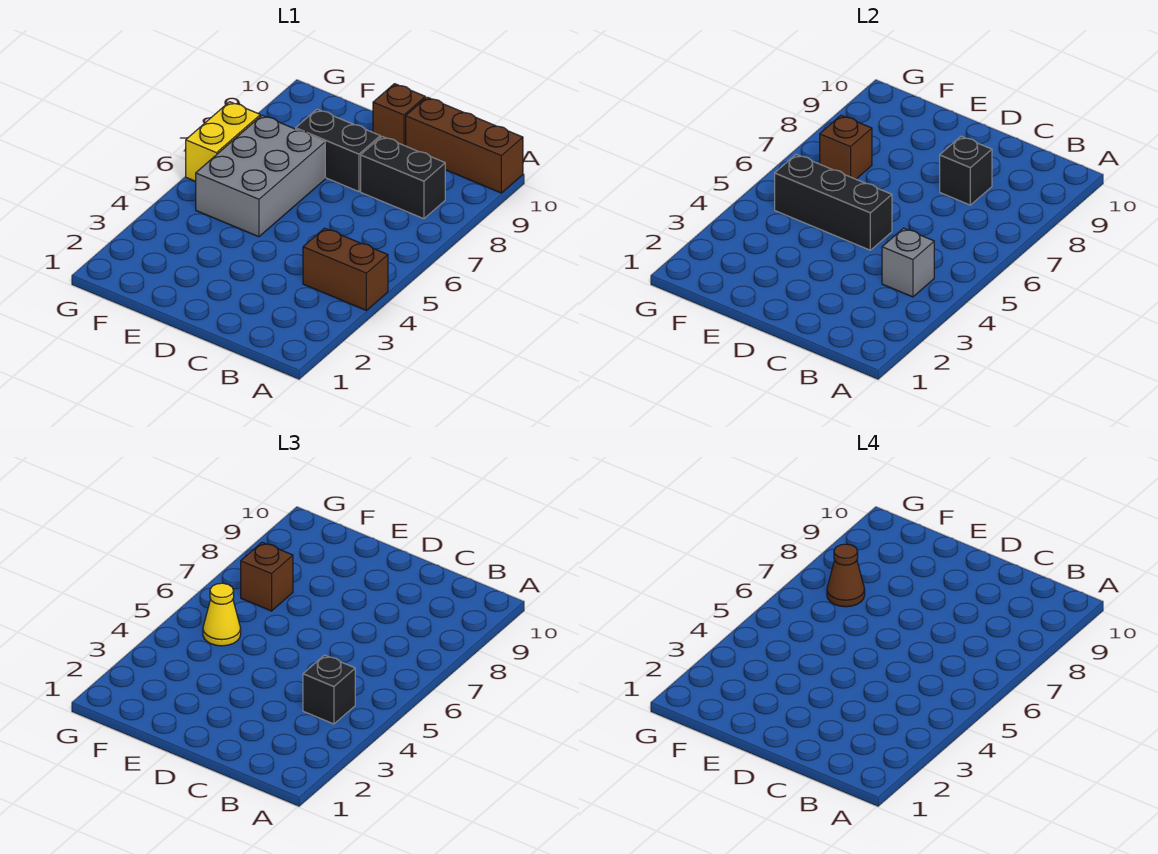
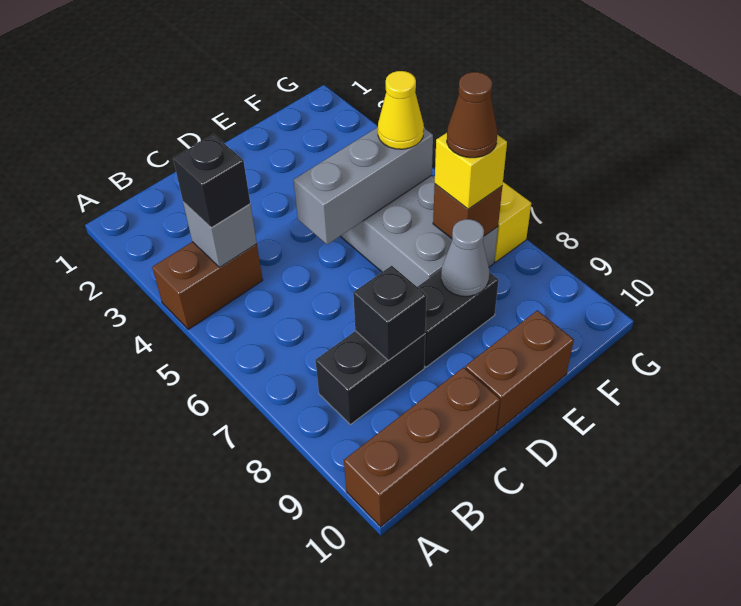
black brick D5:F5 level 2 -> grey brick D5:F5 level 2
brown brick D10 level 1 -> brown brick D10:E10 level 1
none -> grey cone E8 level 2
brown brick F7 level 3 -> yellow brick F7 level 3

